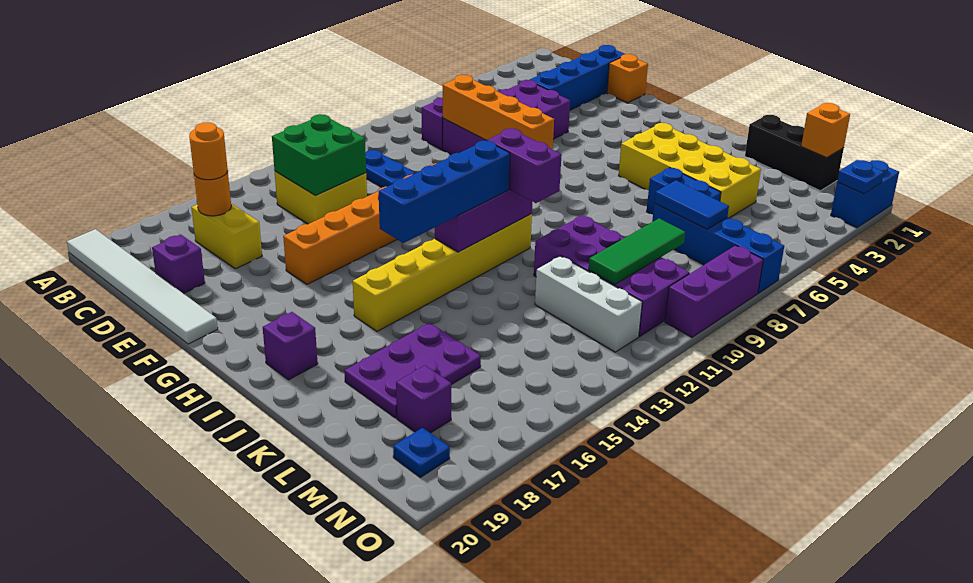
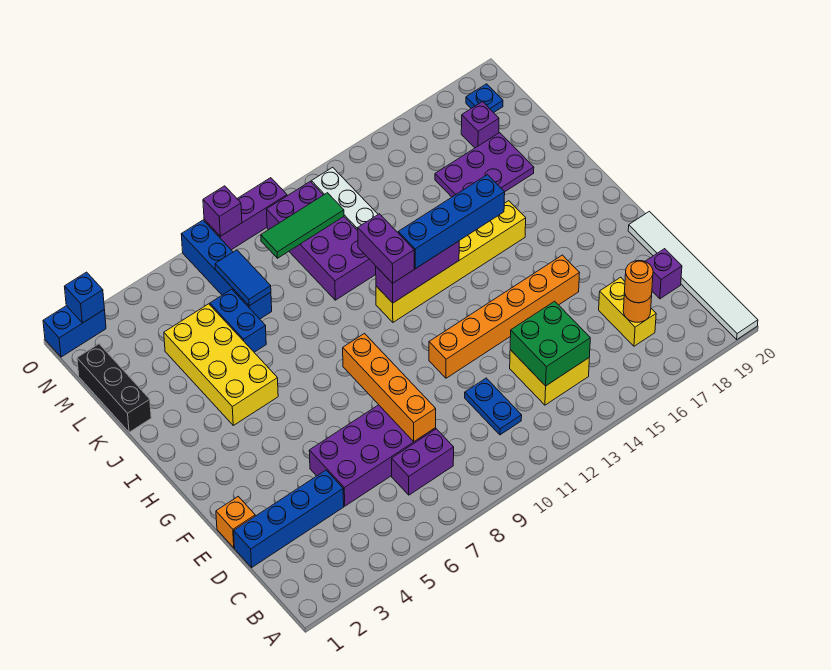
purple brick I19 level 1 -> purple brick O8 level 2
orange brick M1 level 2 -> none
blue plate O2 level 2 -> blue brick O2 level 2

